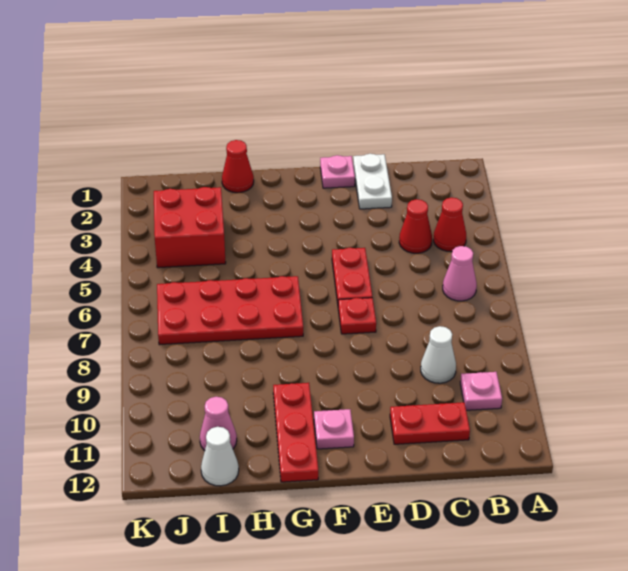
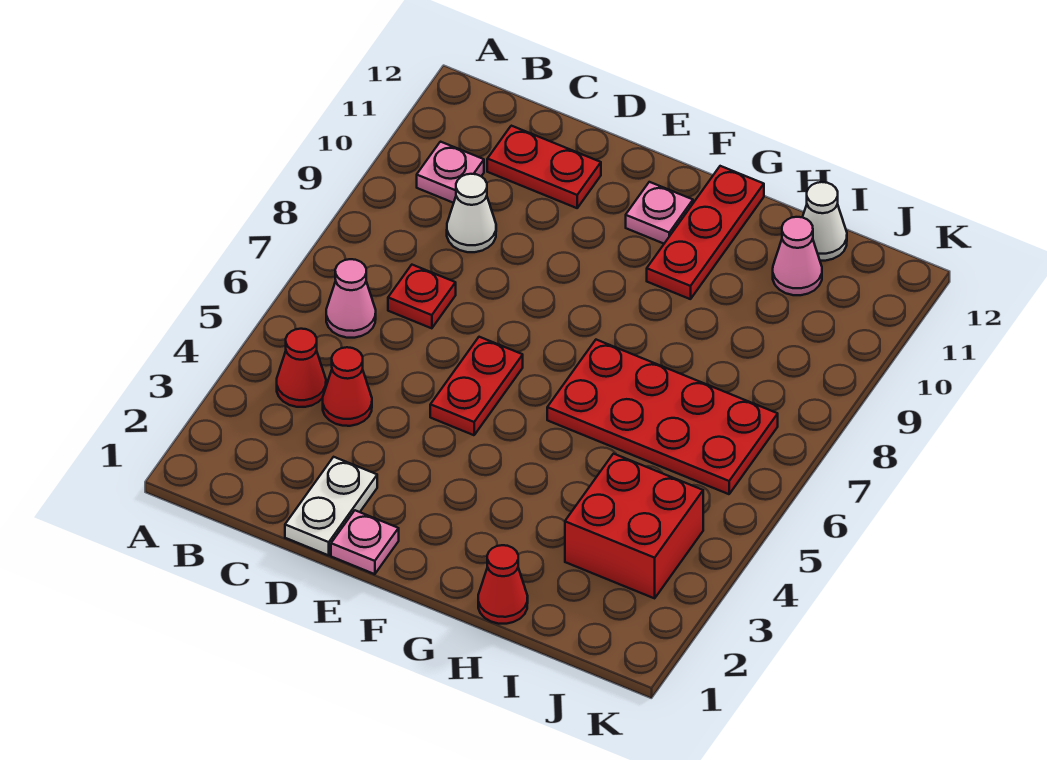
red plate E7 level 1 -> red plate C7 level 1

